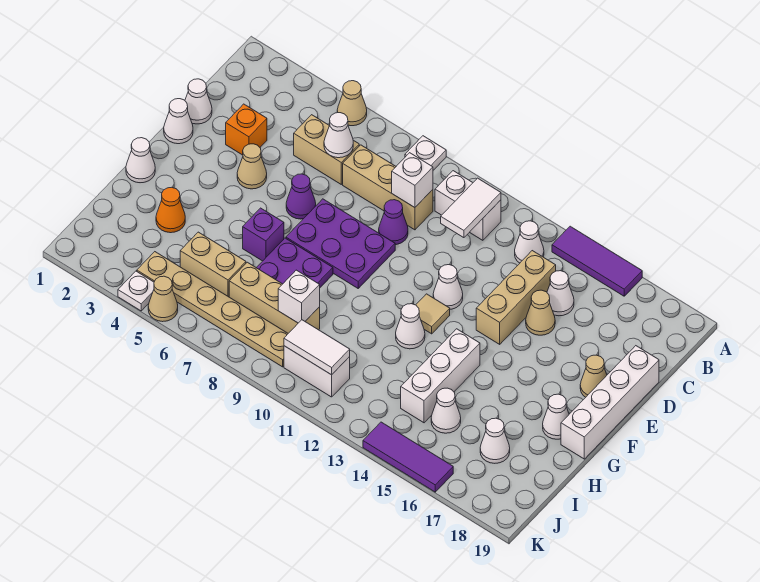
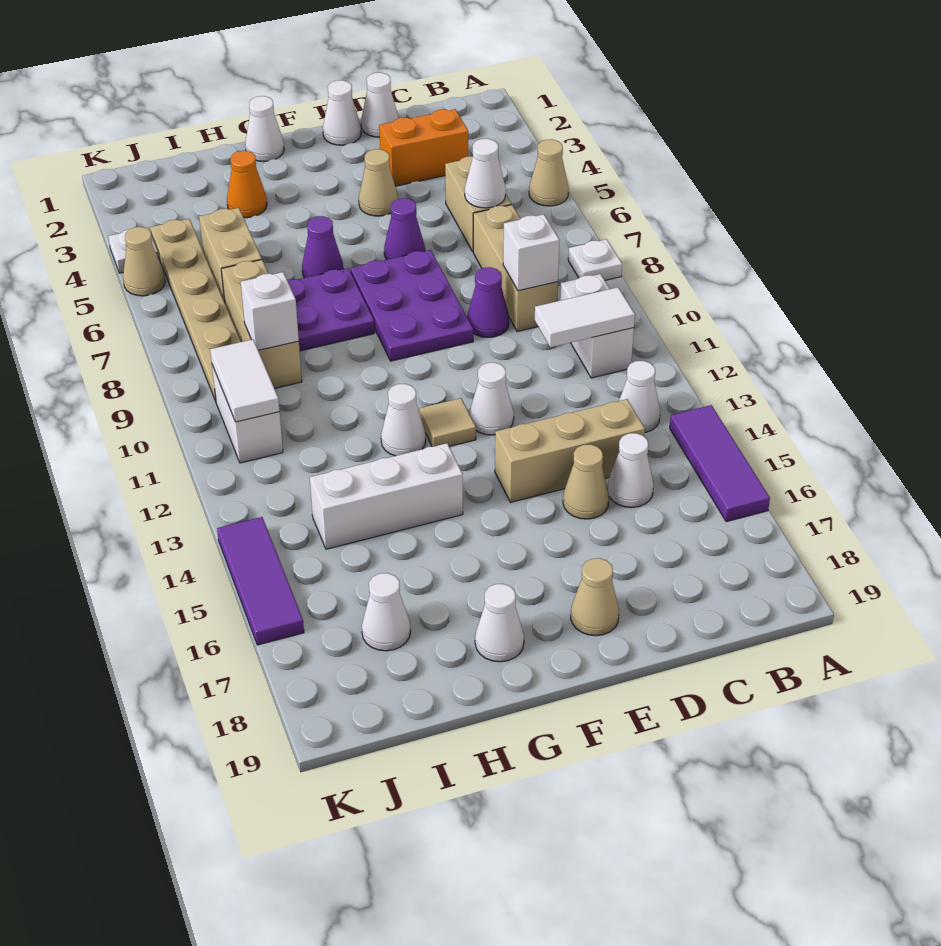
orange brick D3 level 1 -> orange brick C3:D3 level 1
white brick D19:G19 level 1 -> none
purple brick G6 level 1 -> purple cone G6 level 1
white cone I15 level 1 -> none

